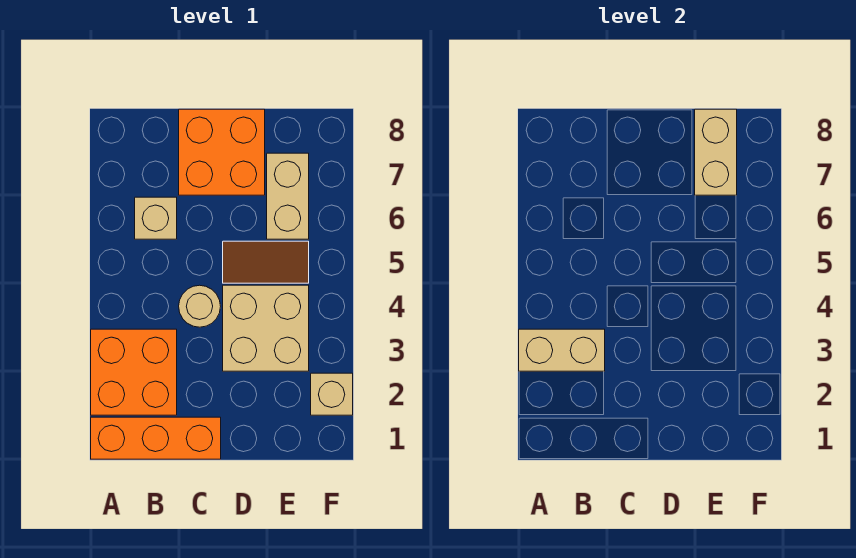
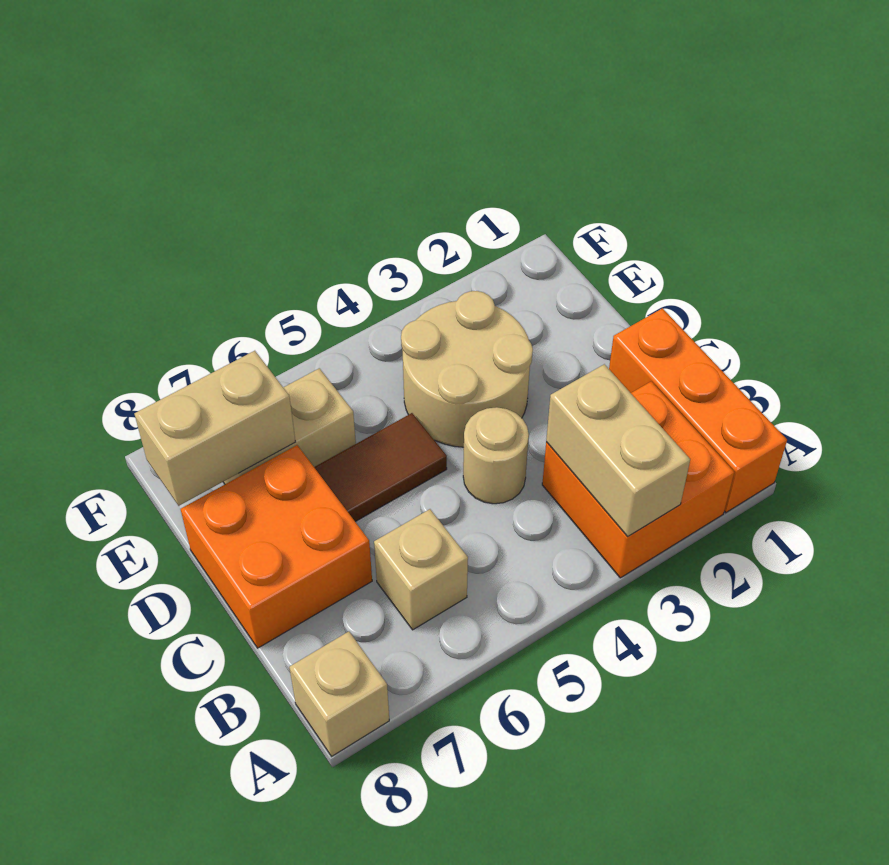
tan brick D3:E4 level 1 -> tan round brick D3:E4 level 1
brown tile D5:E5 level 1 -> brown tile D5:D6 level 1
tan brick F2 level 1 -> tan brick A8 level 1

